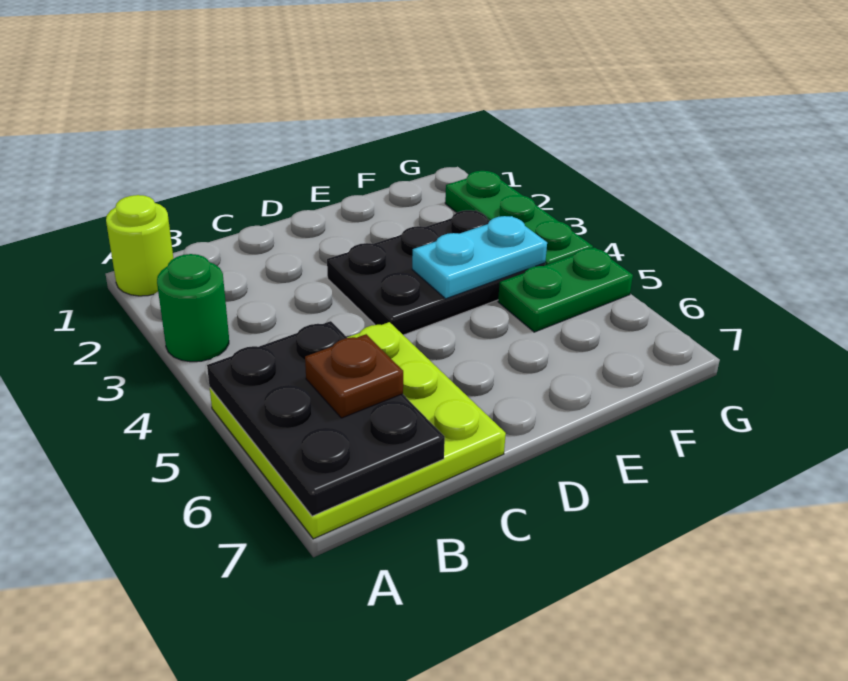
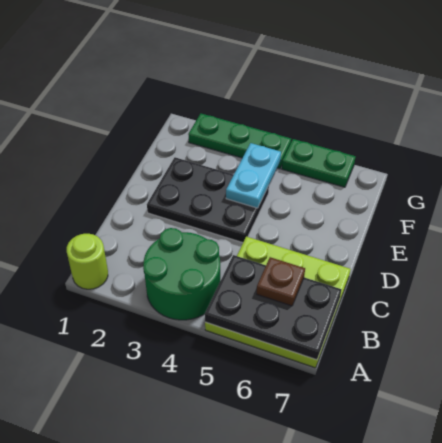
green round brick A3 level 1 -> green round brick A3:B4 level 1
black plate D3:F4 level 1 -> black plate D2:E4 level 1
green plate F5:G5 level 1 -> green plate G5:G6 level 1

